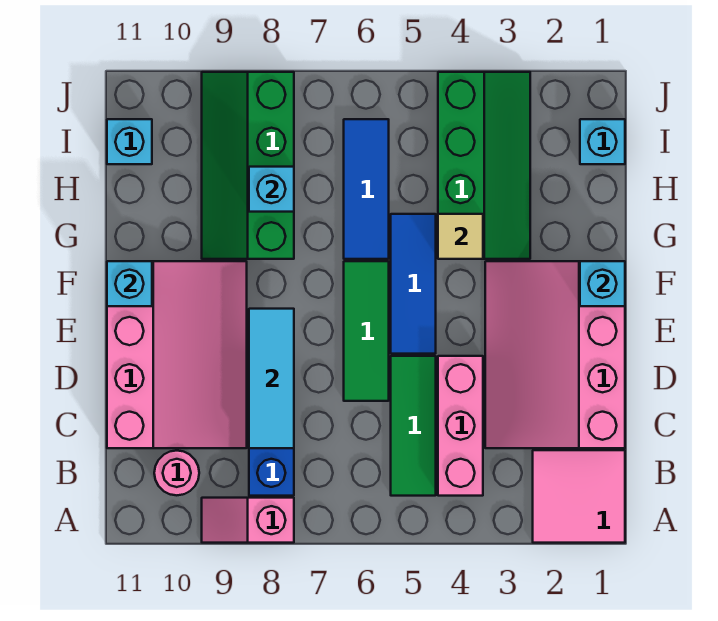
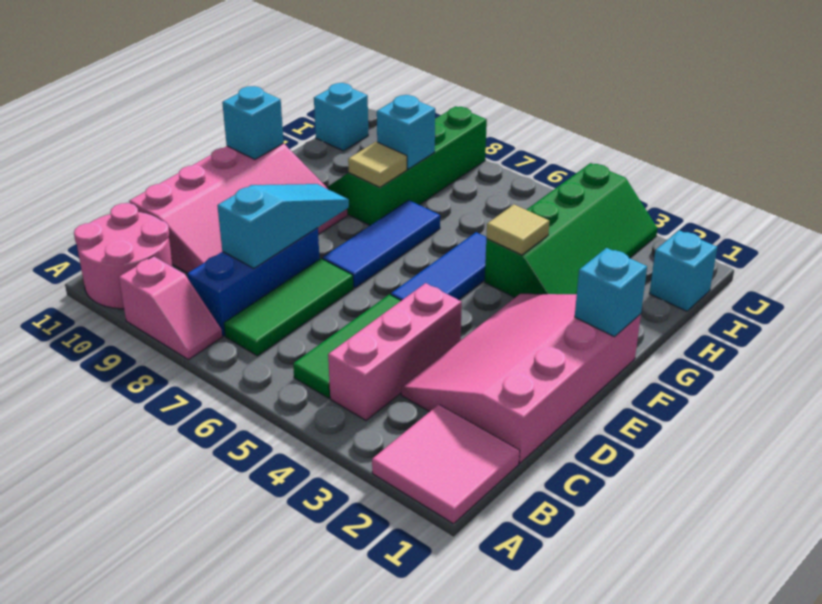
pink slope A8:A9 level 1 top 8 -> pink slope A8:A9 level 1 top 9
pink round brick B10 level 1 -> pink round brick A10:B11 level 1
cyan tile C8:E8 level 2 -> cyan slope C8:E8 level 2 top C
green tile D6:F6 level 1 -> green tile B7:D7 level 1
blue tile G6:I6 level 1 -> blue tile E7:G7 level 1
none -> tan tile G8 level 2

